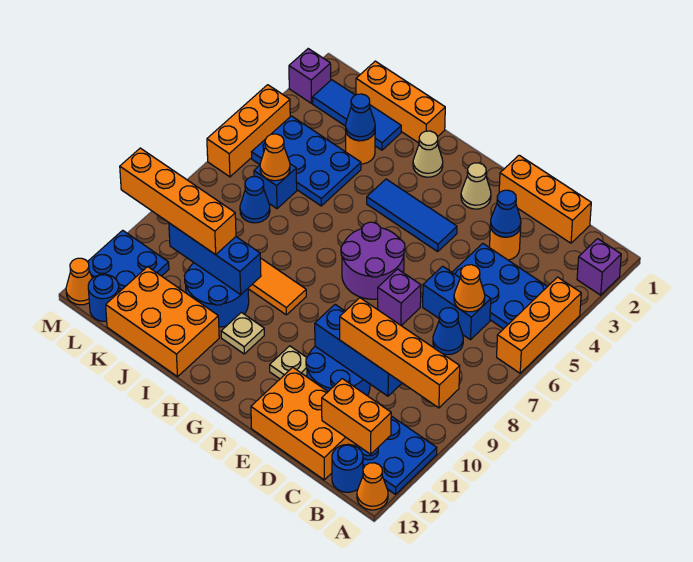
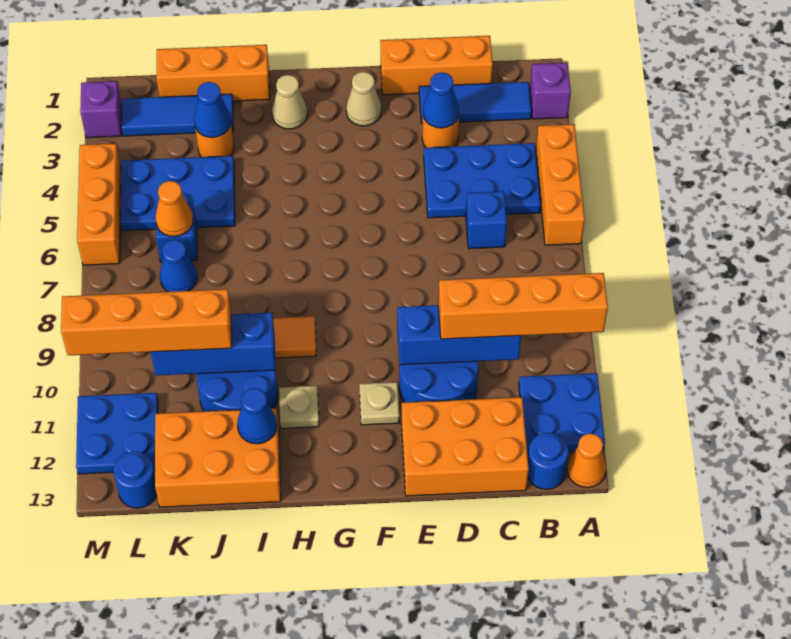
orange brick B12:C12 level 2 -> none
blue brick C6:D6 level 1 -> blue brick C6 level 1
orange cone C6 level 2 -> none
blue cone C7 level 1 -> blue cone I12 level 2
purple brick E7 level 1 -> none
blue tile F4:H4 level 1 -> blue tile B2:D2 level 1
purple round brick F6:G7 level 1 -> none
orange cone M13 level 1 -> none

